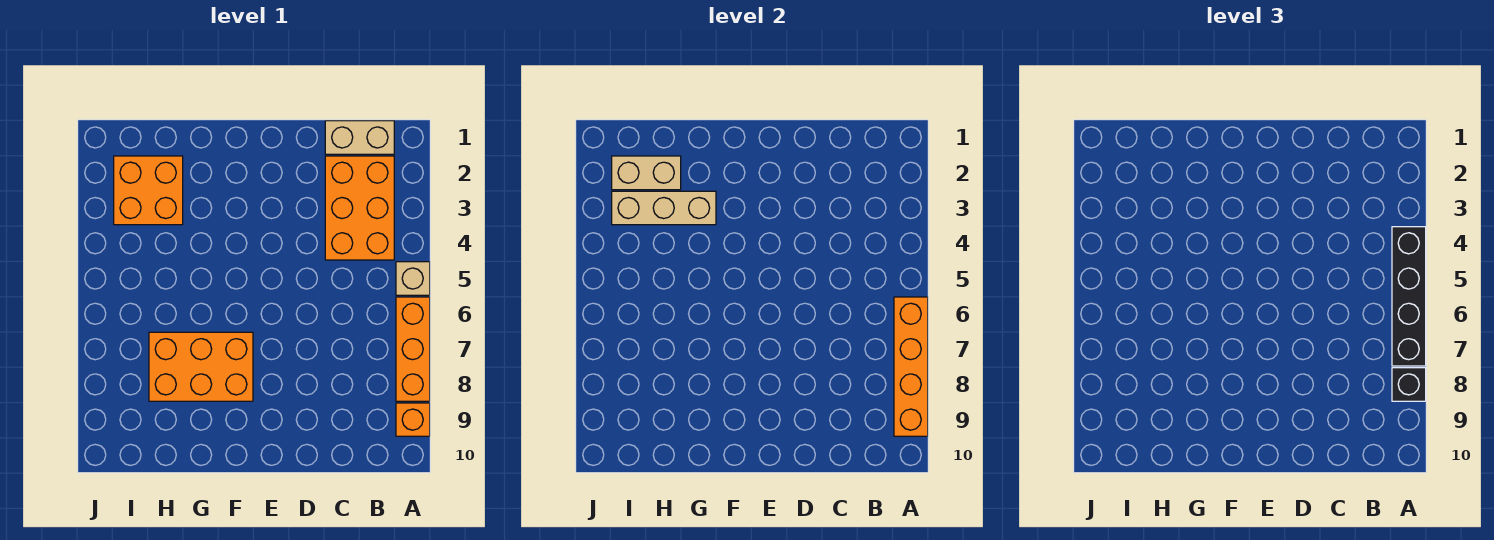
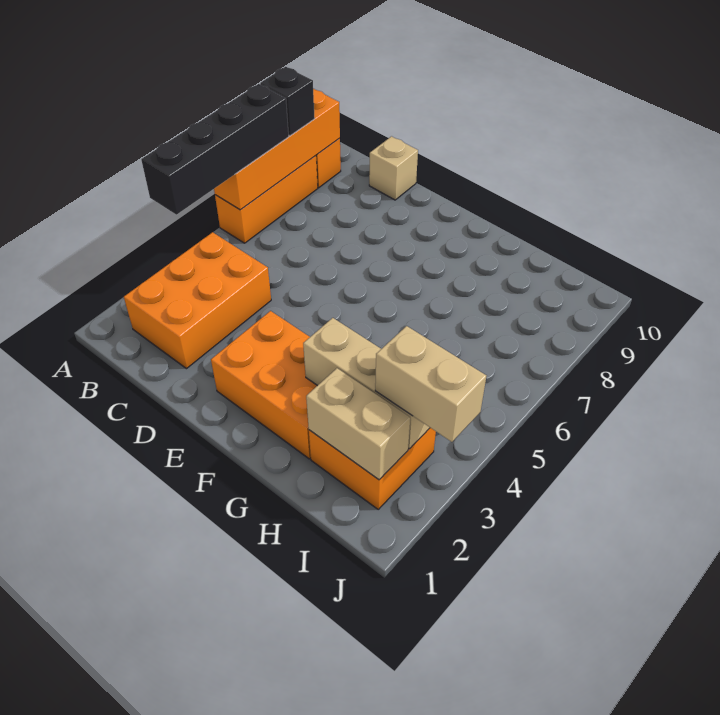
tan brick A5 level 1 -> tan brick C10 level 1
tan brick B1:C1 level 1 -> tan brick I3:J3 level 3
orange brick F7:H8 level 1 -> orange brick E2:G3 level 1

